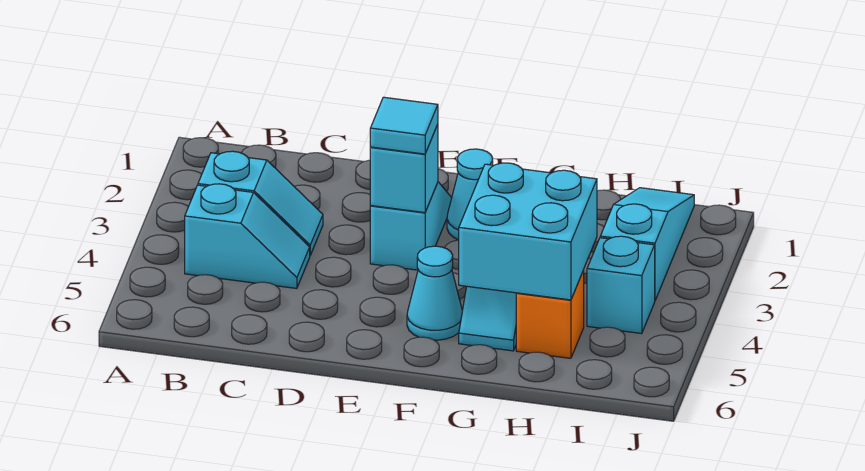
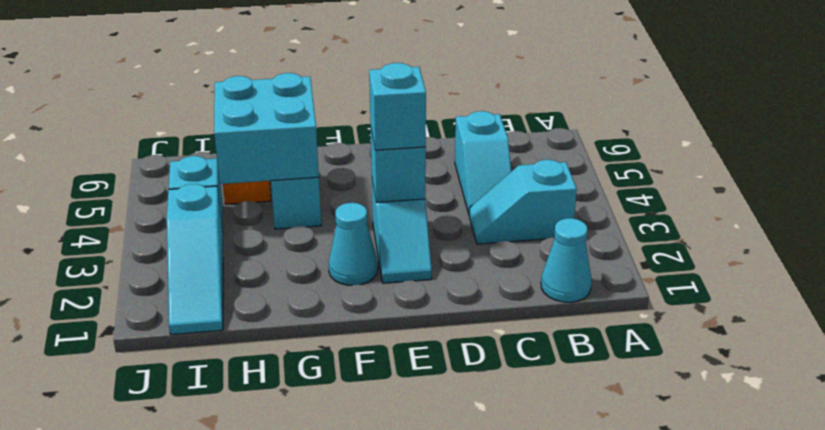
cyan slope B4:C4 level 1 top B -> cyan slope C4:C5 level 1 top 5
cyan tile E3 level 3 -> cyan brick E3 level 3
cyan cone F5 level 1 -> cyan cone B1 level 1

